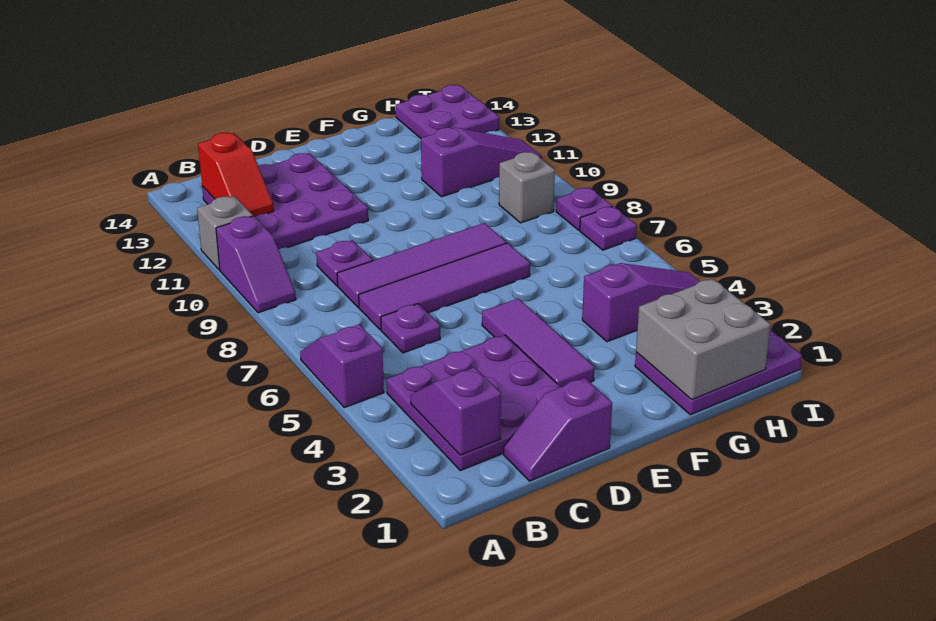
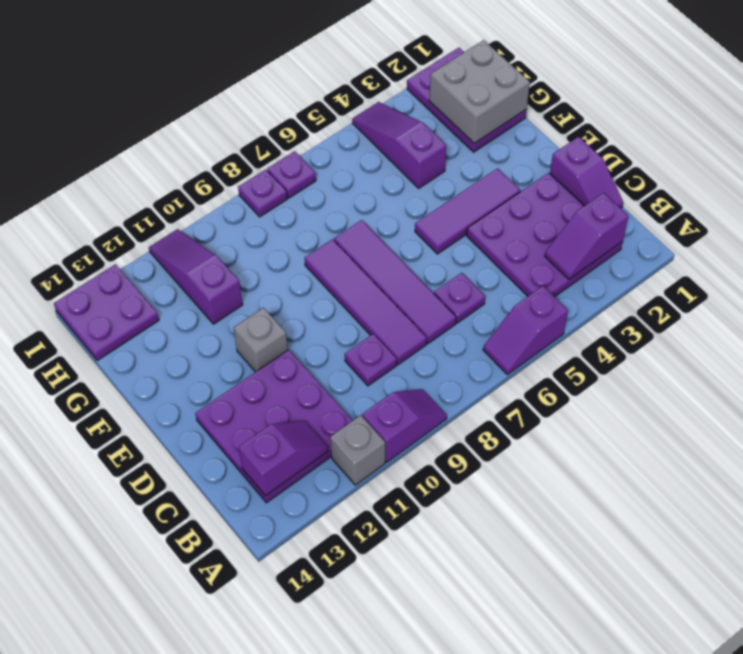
red slope B12:B13 level 2 top 13 -> purple slope B12:B13 level 2 top 13
grey brick H9 level 1 -> grey brick E11 level 1

